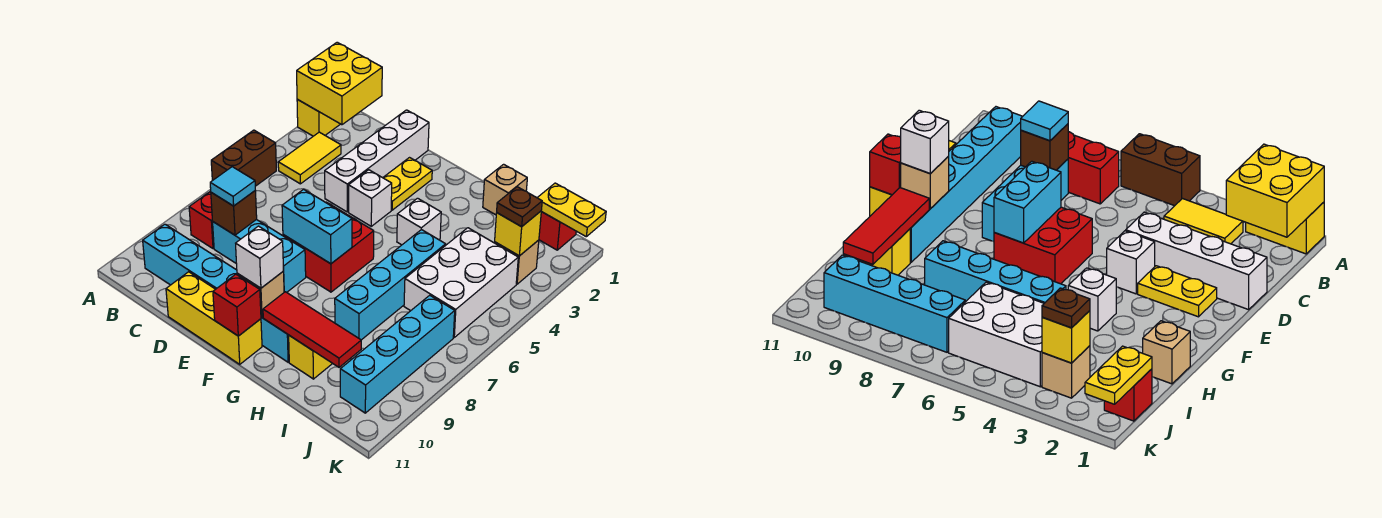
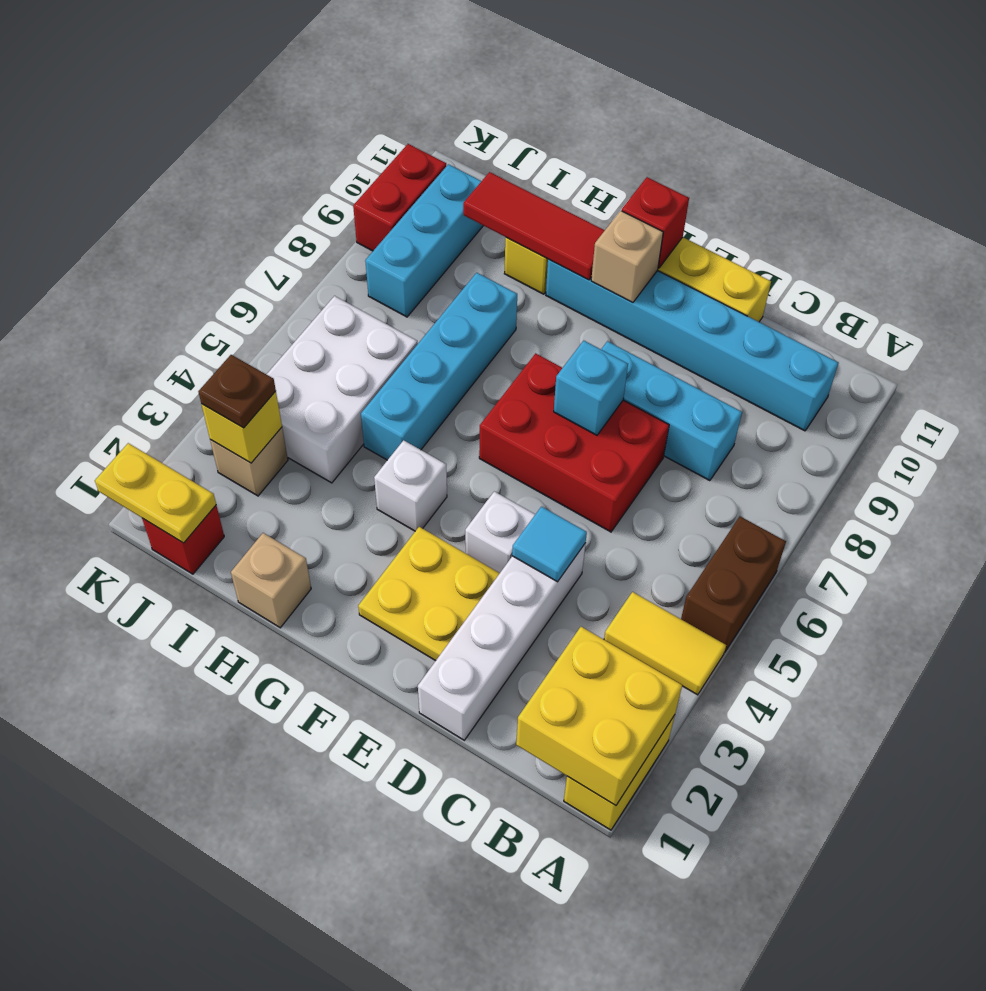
yellow tile B3:B4 level 1 -> yellow tile A4:B4 level 1
red brick B7:B8 level 1 -> red brick K9:K10 level 1
brown brick C8 level 2 -> none
cyan tile C8 level 3 -> cyan tile D4 level 2
yellow plate E2:E3 level 1 -> yellow plate E2:F3 level 1
red brick E6:F7 level 1 -> red brick D6:F7 level 1
cyan brick E7:F7 level 2 -> cyan brick E7 level 2
white brick F10 level 3 -> none
cyan brick J7:J10 level 1 -> cyan brick J8:J10 level 1

